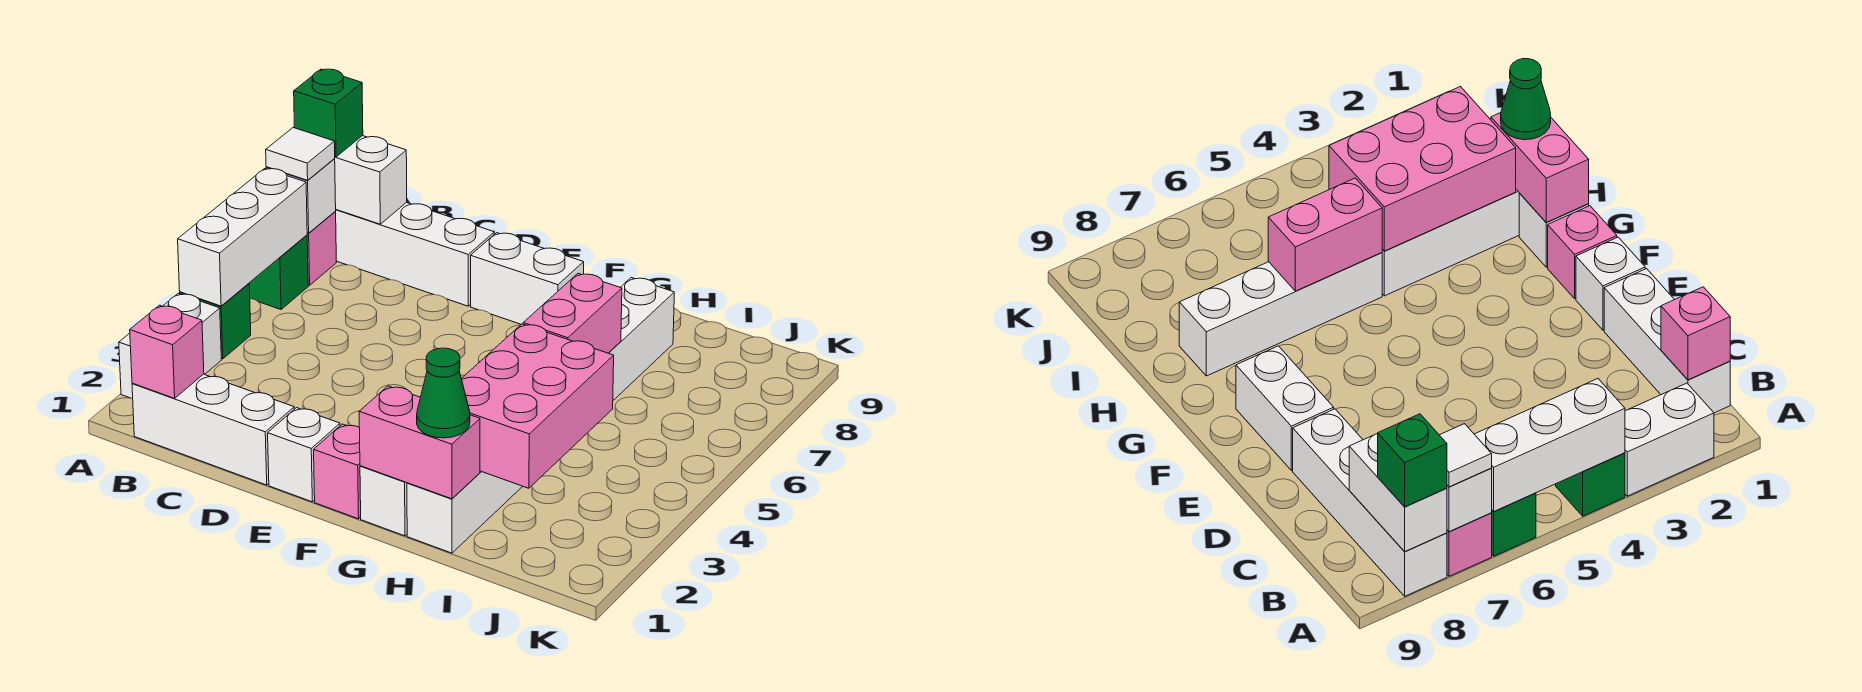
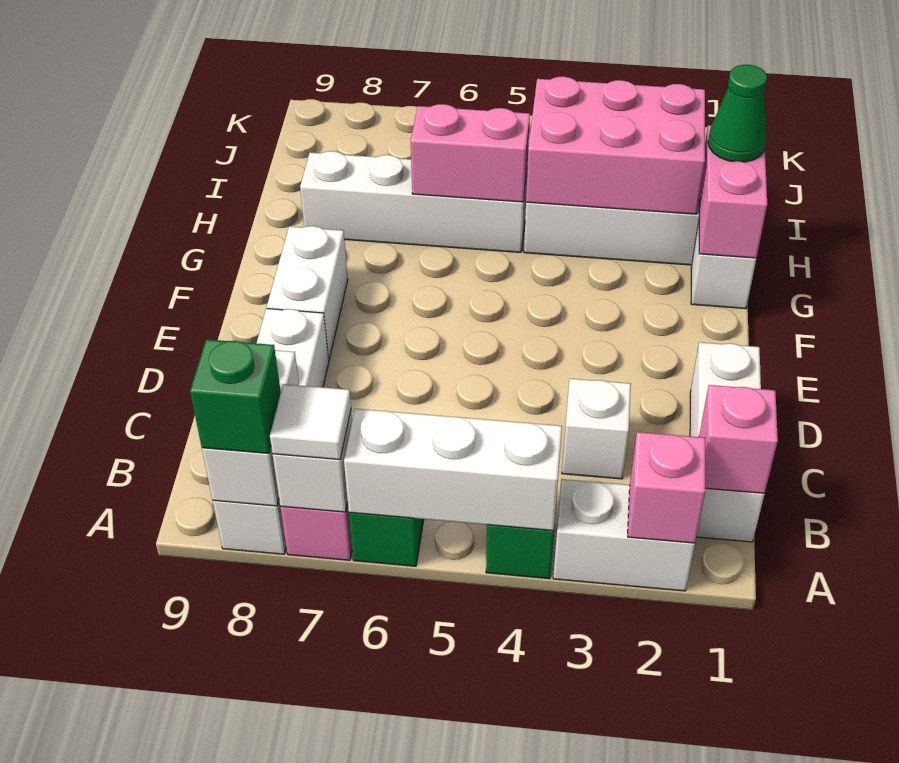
white brick E1 level 1 -> white brick C3 level 1
pink brick F1 level 1 -> pink brick A2 level 2

